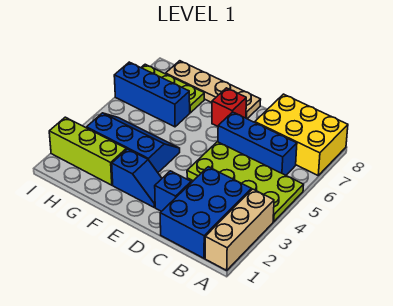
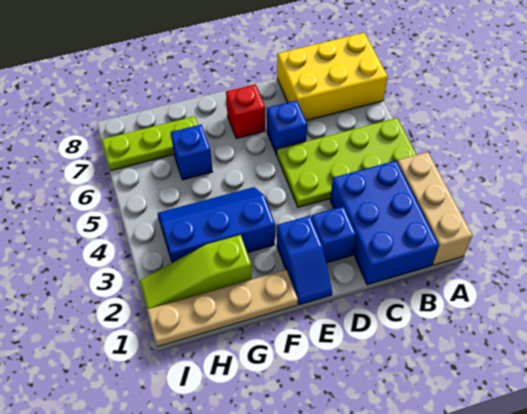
blue brick B6:D6 level 1 -> blue brick D6 level 1
blue slope E2:F2 level 1 top F -> blue slope E1:E2 level 1 top 2
tan plate E8:H8 level 1 -> tan plate F1:I1 level 1
lime brick G2:I2 level 1 -> lime slope G2:I2 level 1 top G
blue brick G6:I6 level 1 -> blue brick G6 level 1

